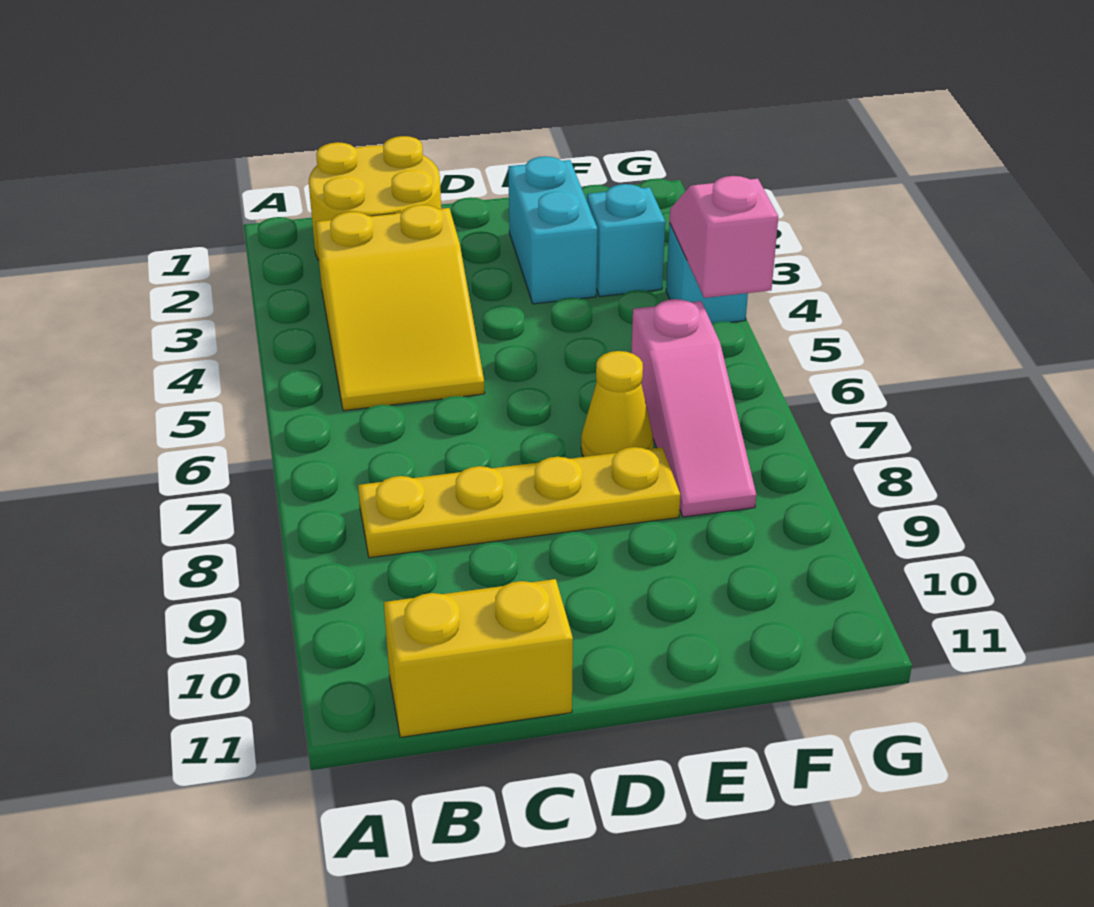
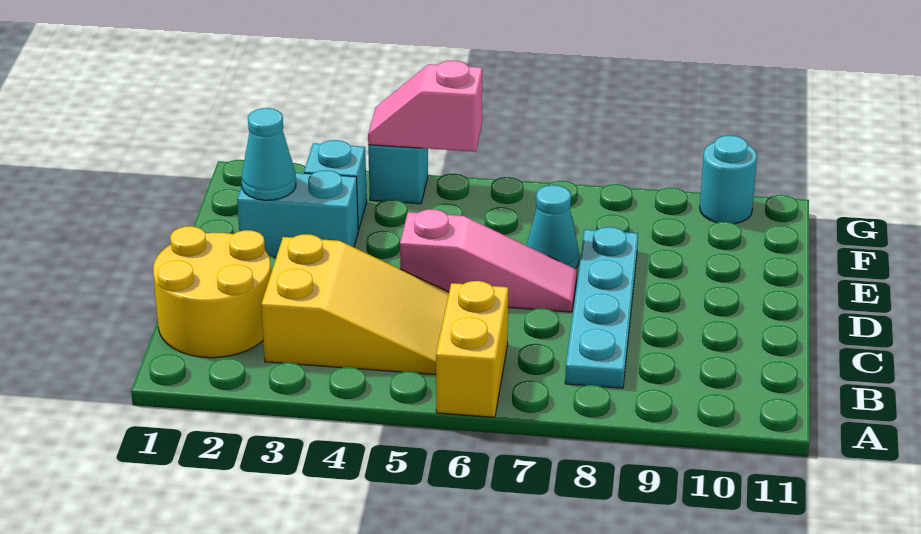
yellow plate B8:E8 level 1 -> cyan plate B8:E8 level 1
yellow brick B11:C11 level 1 -> yellow brick A6:B6 level 1
none -> cyan cone E2 level 2
yellow cone E7 level 1 -> cyan cone E7 level 1
pink slope F6:F8 level 1 top 6 -> pink slope D5:D7 level 1 top 5
none -> cyan round brick G10 level 1

